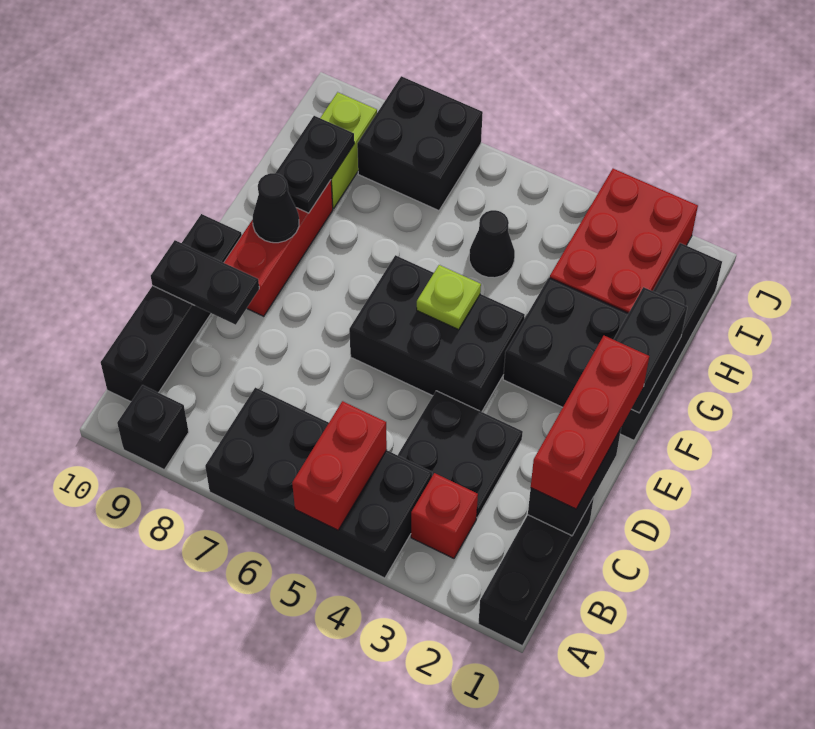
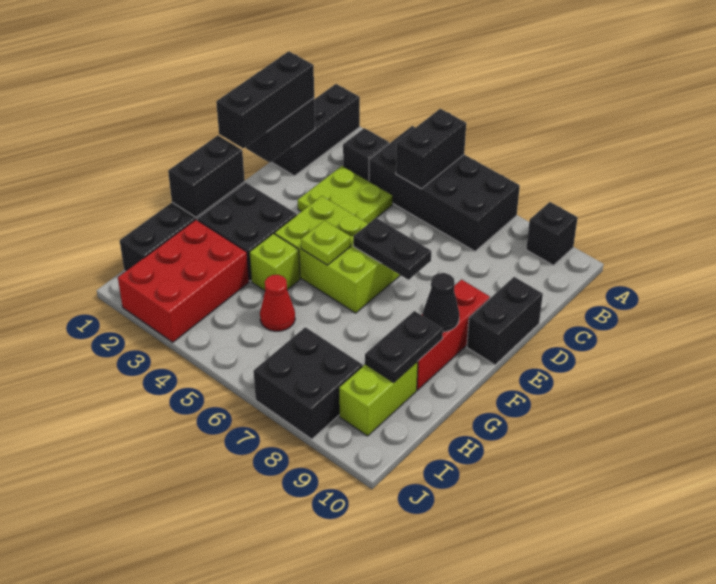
red brick A5:B5 level 2 -> black brick A5:B5 level 2
red brick B3 level 1 -> black brick B3 level 1
black brick B10:E10 level 1 -> black brick D10:E10 level 1
red brick C1:E1 level 3 -> black brick C1:E1 level 3
black plate C3:D4 level 1 -> lime plate C3:D4 level 1
black plate D9:D10 level 2 -> black plate E6:E7 level 2
black brick E4:F6 level 1 -> lime brick E4:F6 level 1
none -> lime brick G4 level 1
black cone H5 level 1 -> red cone H5 level 1

